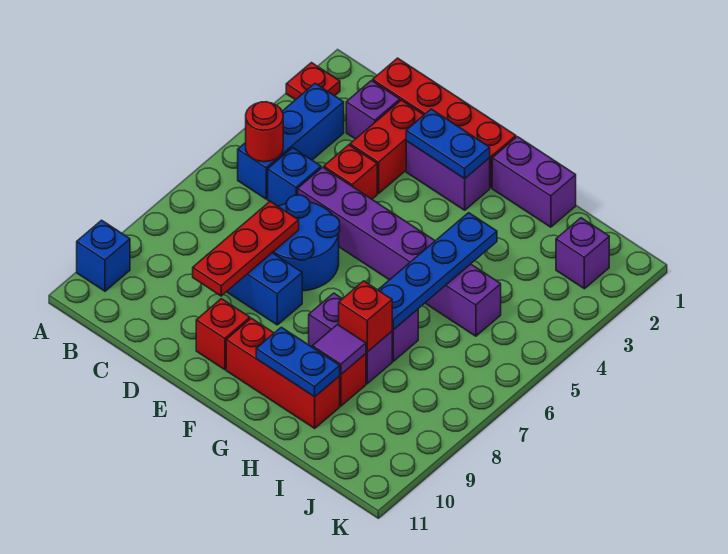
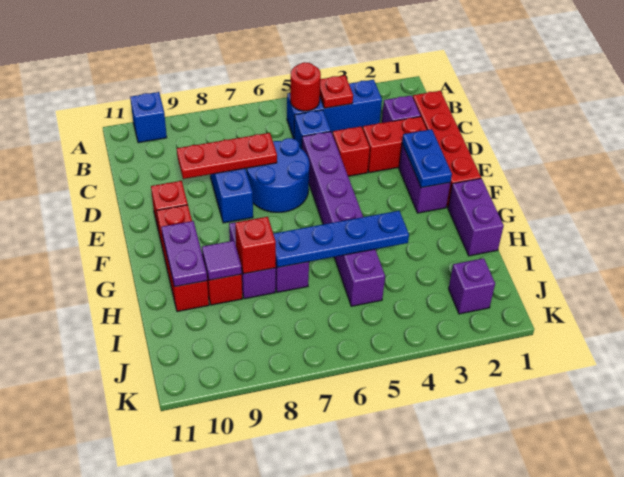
red plate A2 level 1 -> red plate B4 level 2
blue plate G10:H10 level 2 -> purple plate G10:H10 level 2

